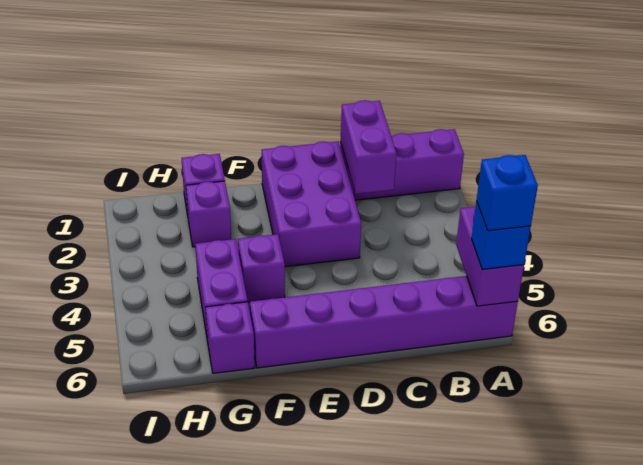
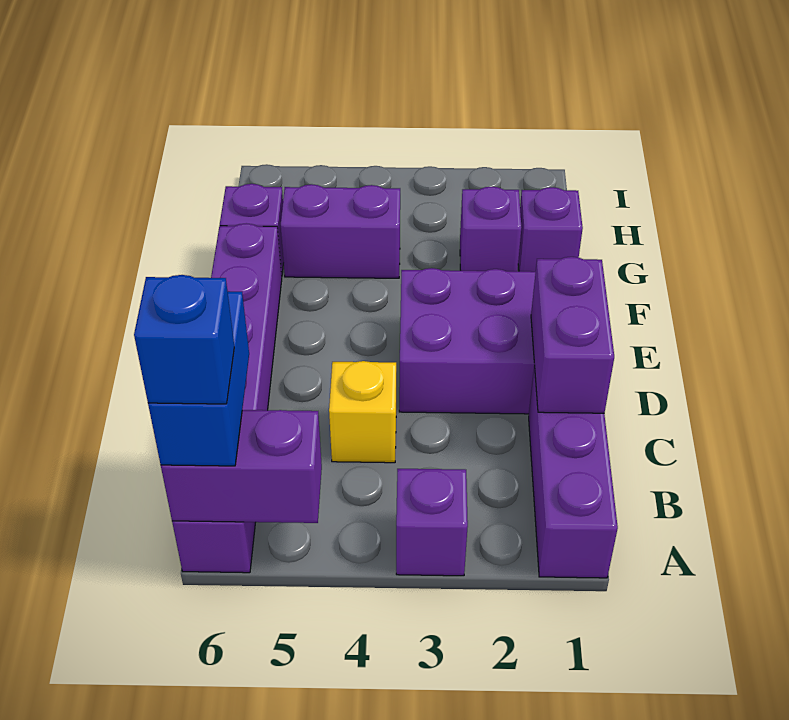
blue brick A6 level 3 -> blue brick A6:B6 level 3
purple brick C1:C2 level 2 -> purple brick C1:D1 level 2
none -> yellow brick C4 level 1
purple brick F4 level 1 -> purple brick A3 level 1

